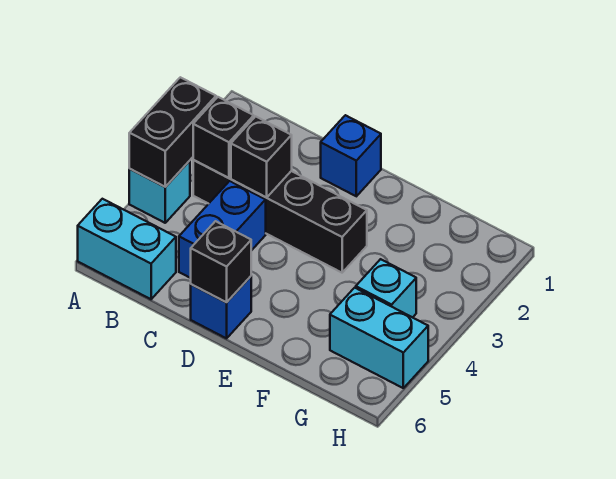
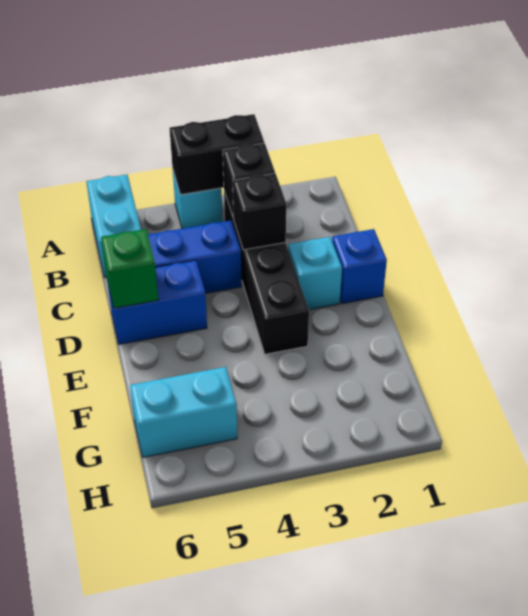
blue brick D6 level 1 -> blue brick D5:D6 level 1
black brick D6 level 2 -> green brick D6 level 2
cyan brick G4 level 1 -> cyan brick D2 level 1
cyan brick G5:H5 level 1 -> cyan brick G5:G6 level 1

